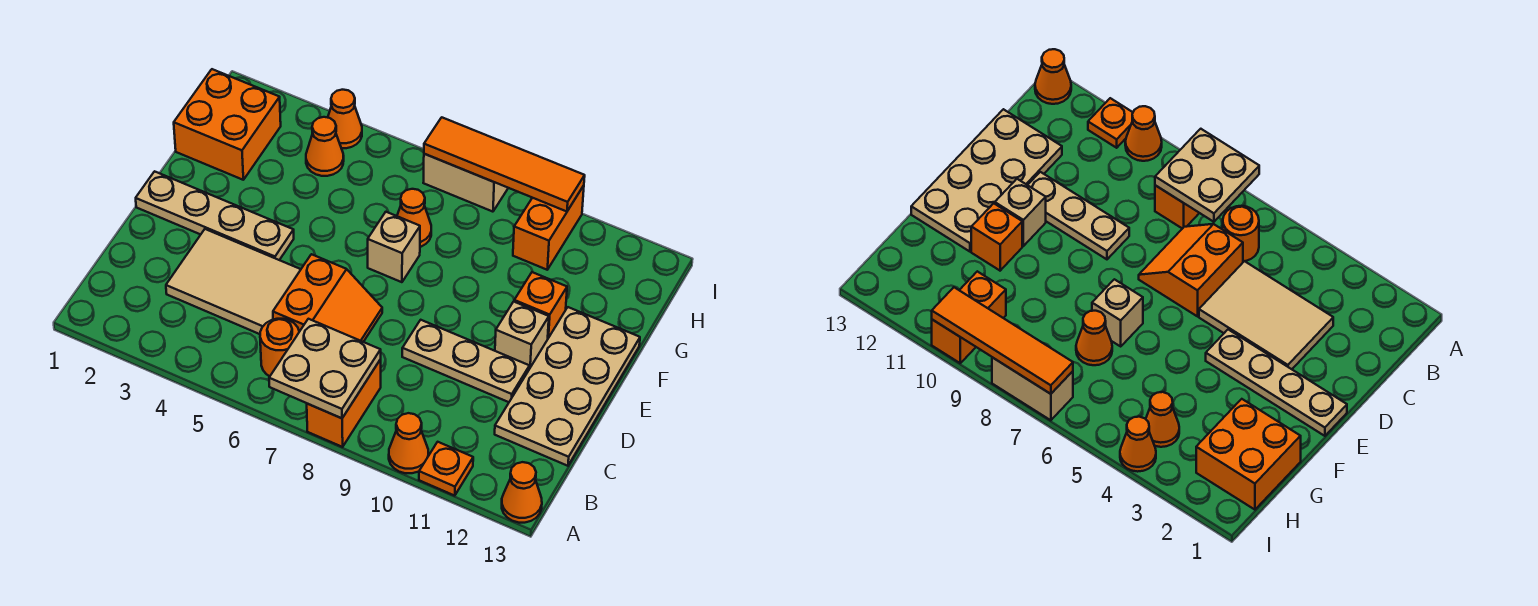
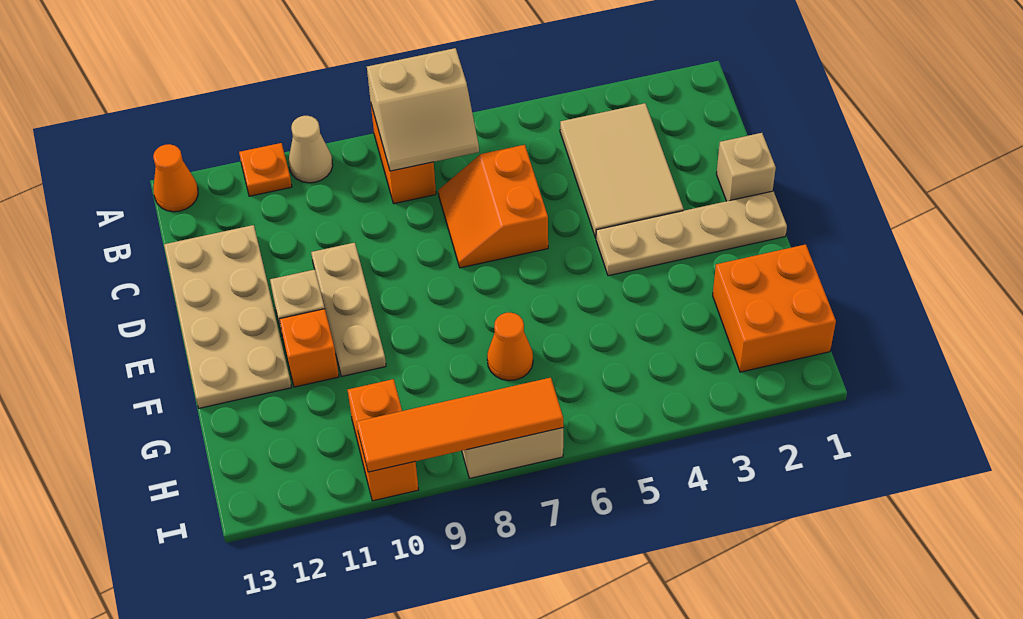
tan plate A7:B8 level 2 -> tan slope A7:B8 level 2 top A
orange cone A10 level 1 -> tan cone A10 level 1
orange round brick B6 level 1 -> none
tan tile C3:D5 level 1 -> tan tile B3:D4 level 1
tan plate D9:D11 level 1 -> tan plate D10:F10 level 1
tan brick F7 level 1 -> tan brick D1 level 1
orange cone H4 level 1 -> none
orange cone I4 level 1 -> none

